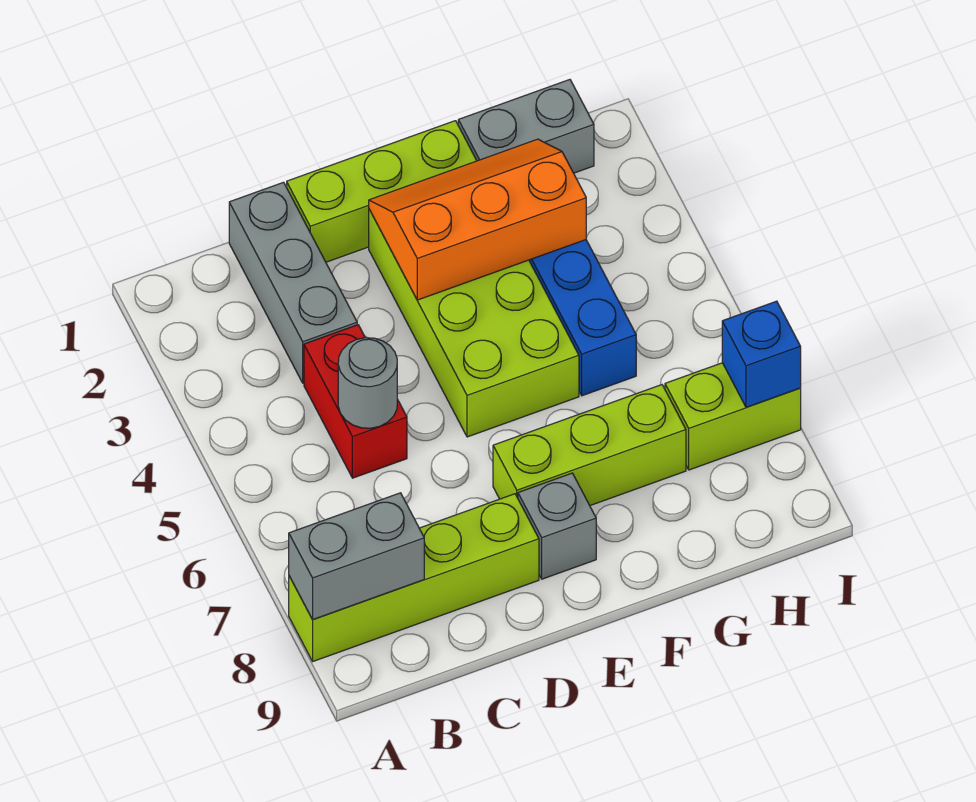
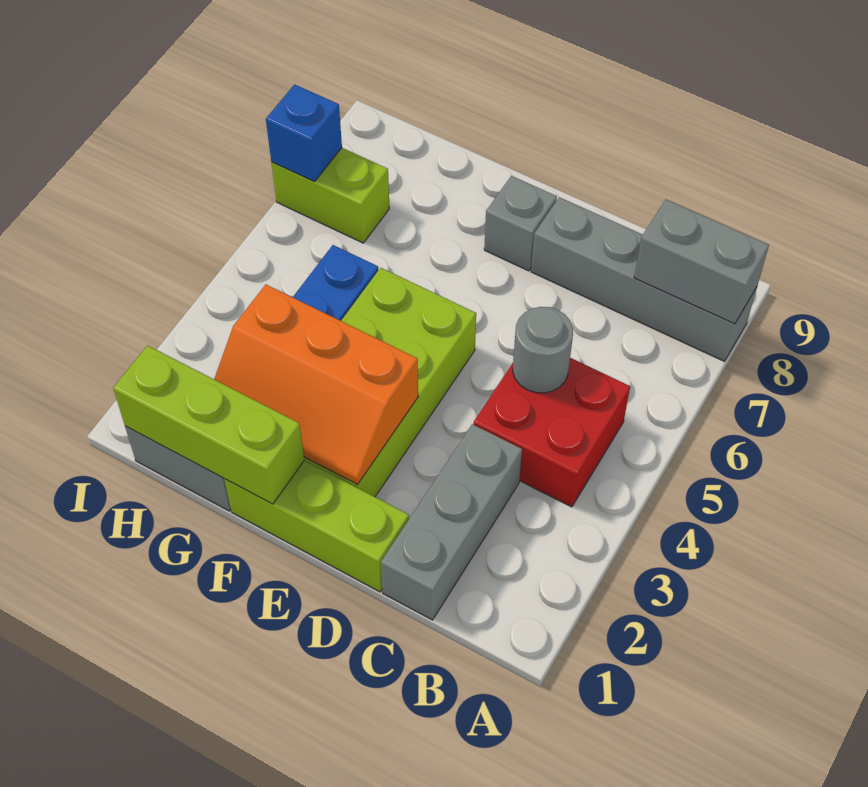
lime brick A8:D8 level 1 -> grey brick A8:D8 level 1
red brick C4:C5 level 1 -> red brick B4:C5 level 1
lime brick E7:G7 level 1 -> lime brick F1:H1 level 2

